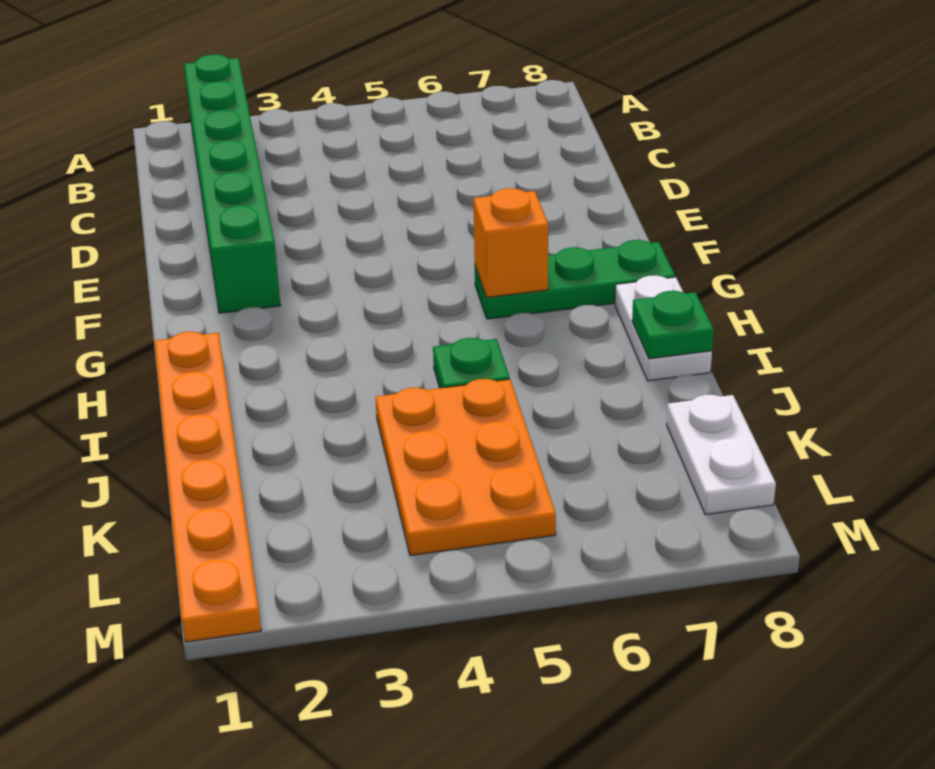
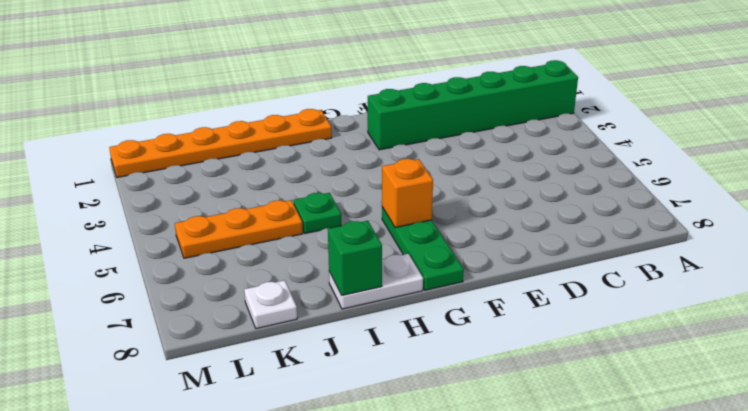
green plate I8 level 2 -> green brick I8 level 2
orange plate J4:L5 level 1 -> orange plate J5:L5 level 1
white plate K8:L8 level 1 -> white plate K8 level 1

